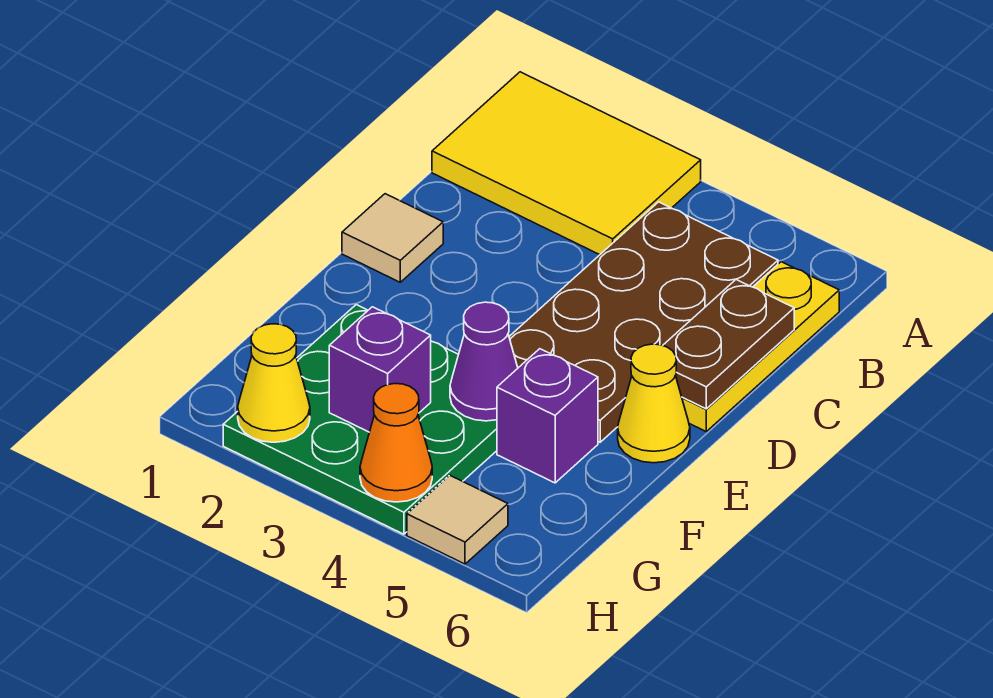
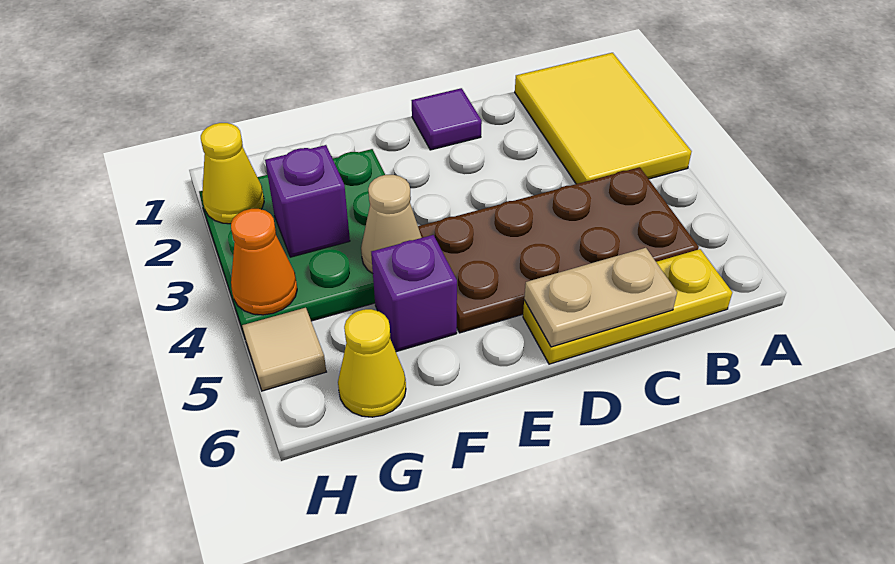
brown plate C6:D6 level 2 -> tan plate C6:D6 level 2
tan tile D1 level 1 -> purple tile D1 level 1
yellow cone E6 level 1 -> yellow cone G6 level 1
purple cone F4 level 2 -> tan cone F4 level 2

